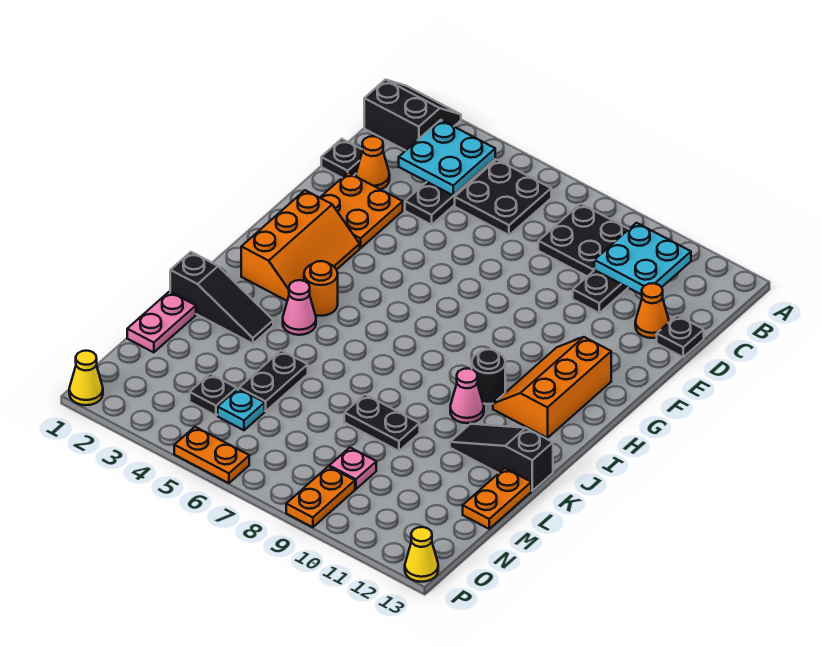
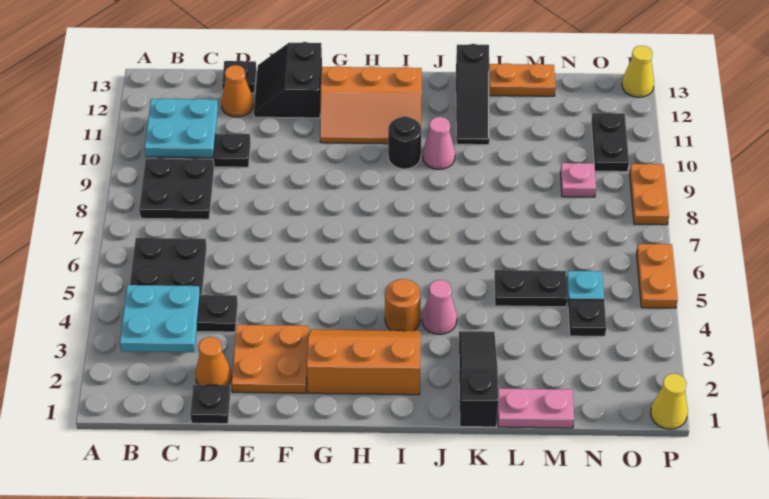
black slope A1:B2 level 1 top B -> black slope E12:F13 level 1 top F
black plate L8:L9 level 1 -> black plate O10:O11 level 1
orange plate O9:P9 level 1 -> orange plate P8:P9 level 1

